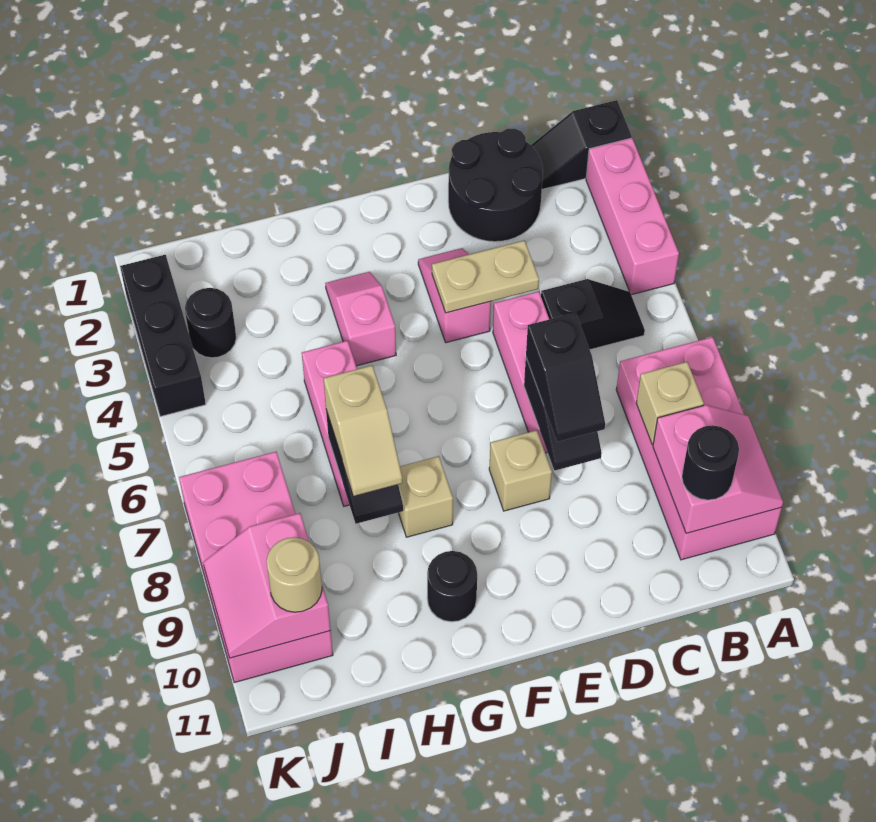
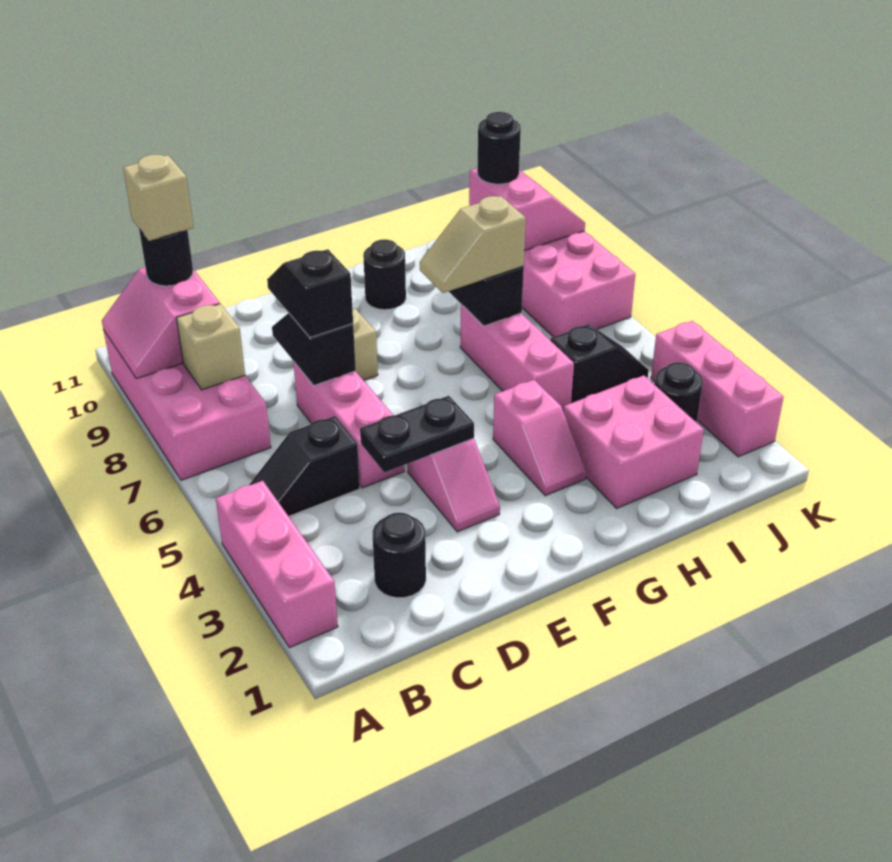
black slope A1:B1 level 1 top A -> black slope I5:J5 level 1 top I
black round brick C1:D2 level 1 -> black round brick C2 level 1
tan plate D4:E4 level 2 -> black plate D4:E4 level 2
tan brick G8 level 1 -> tan brick B10 level 4
none -> pink brick H2:I3 level 1
tan slope H7:H8 level 3 top 7 -> tan slope G7:H7 level 3 top H
tan round brick J10 level 3 -> black round brick J10 level 3
black brick K2:K4 level 1 -> pink brick K2:K4 level 1

